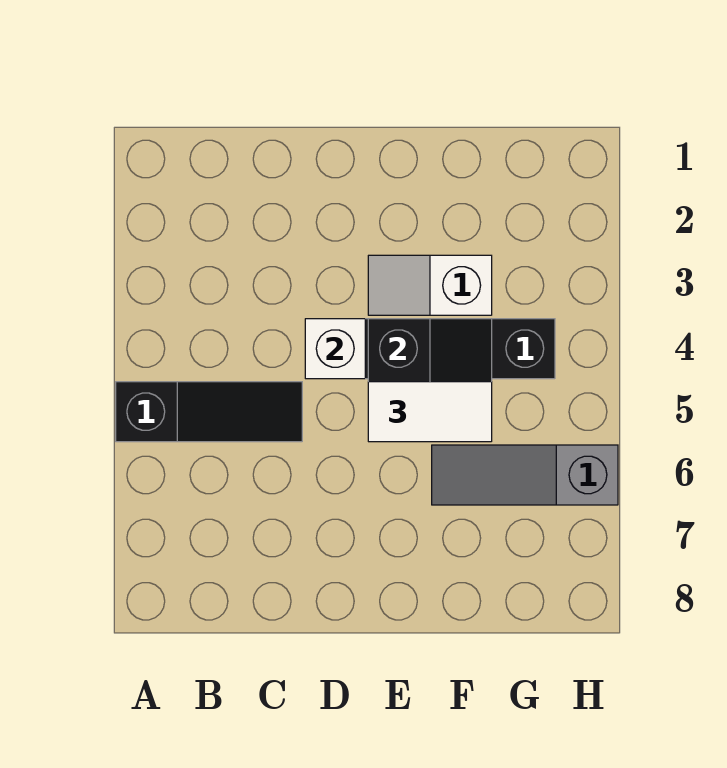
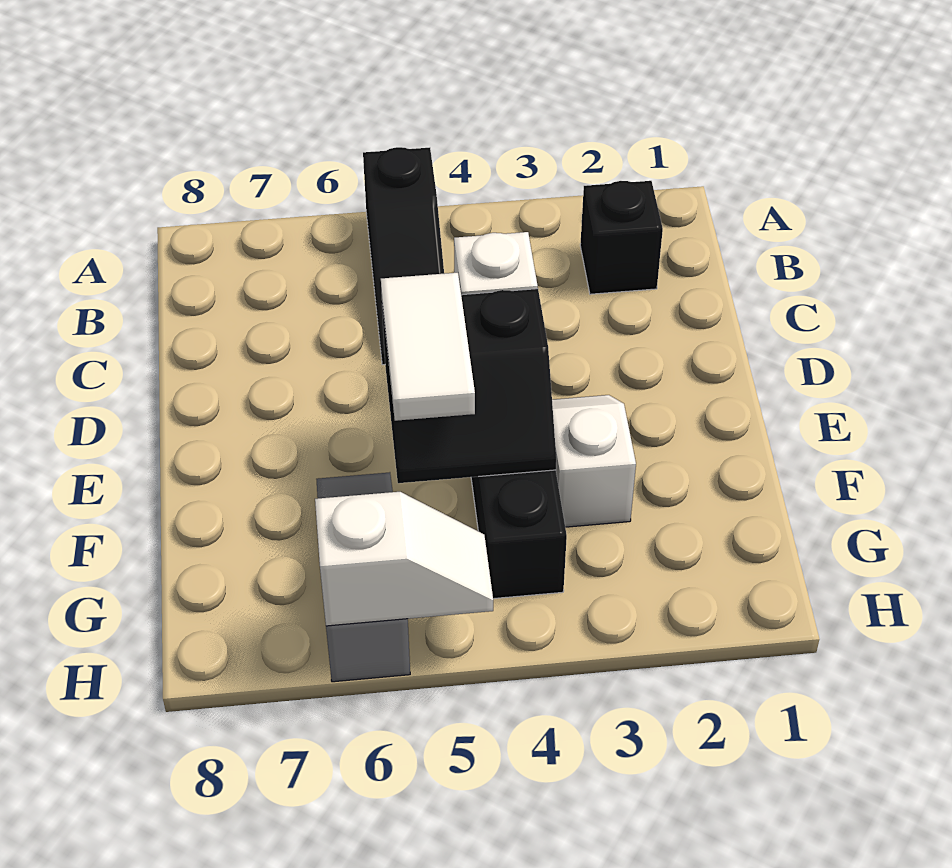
none -> black brick B2 level 1
none -> white slope H5:H6 level 2 top 6

